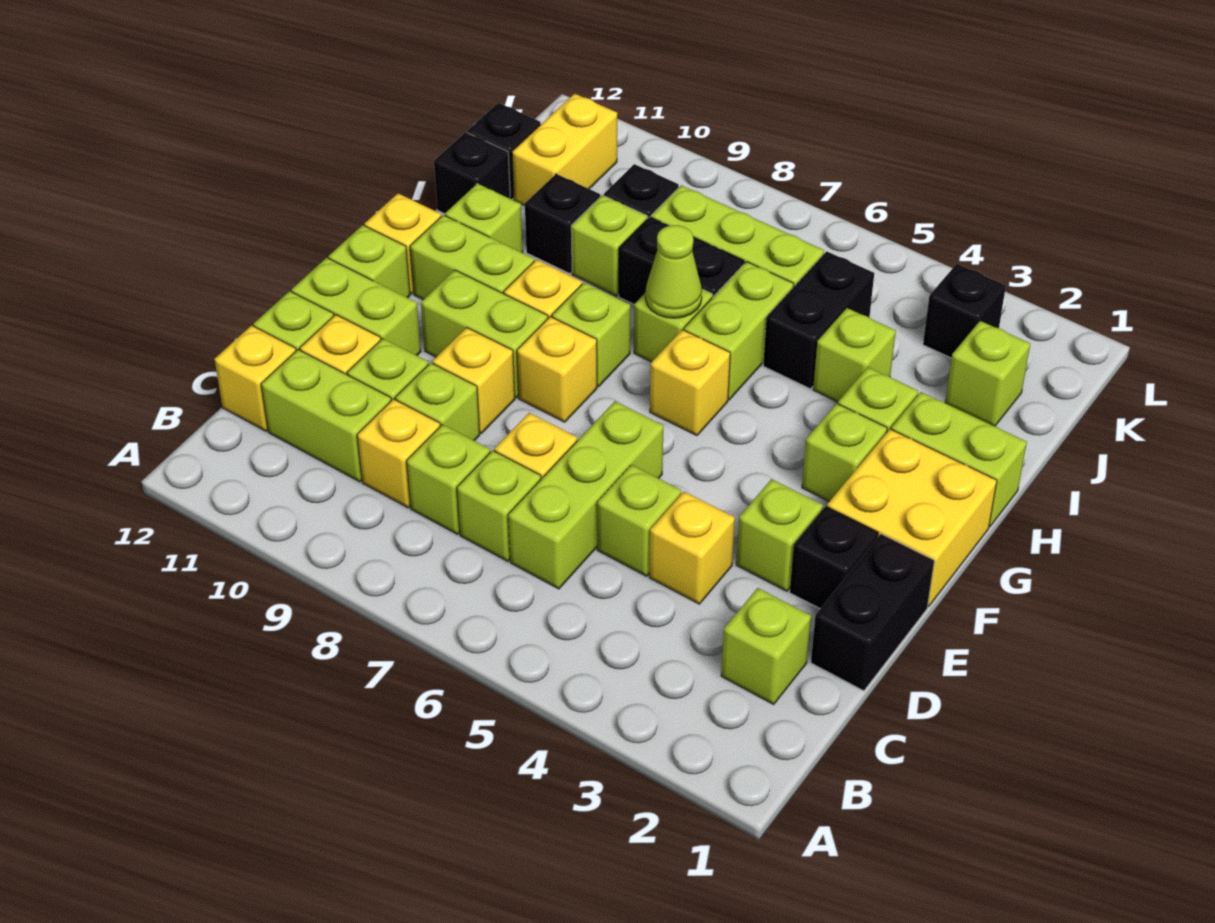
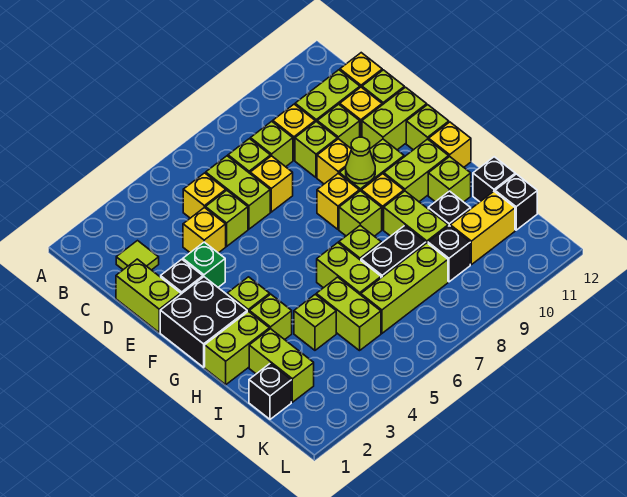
lime brick C2 level 1 -> lime tile C2 level 1
lime brick C6:E6 level 1 -> lime brick C6:D6 level 1
black brick D1:E1 level 1 -> lime brick D1:E1 level 1
lime brick E3 level 1 -> green brick E3 level 1
yellow brick F1:G2 level 1 -> black brick F1:G2 level 1
yellow brick G6 level 1 -> yellow brick C5 level 1
lime cone H7 level 2 -> lime cone F9 level 2
black brick I5:J5 level 1 -> lime brick I5:J5 level 1
lime brick I9 level 1 -> lime brick H9:I9 level 1
lime brick J2 level 1 -> lime brick I2:J2 level 1
yellow brick J11:K11 level 1 -> yellow brick J10:J11 level 1
black brick K3 level 1 -> black brick J1 level 1

